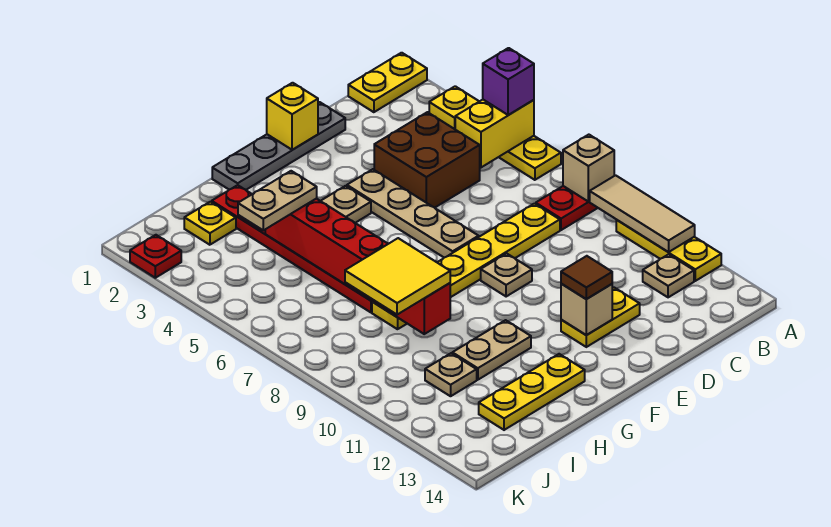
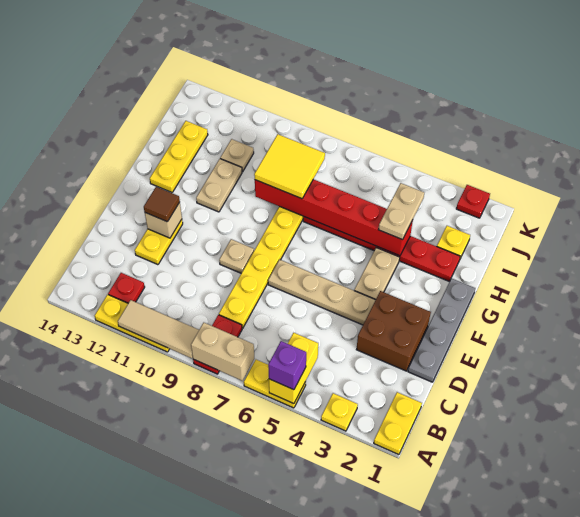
tan brick A8 level 2 -> tan brick A7:A8 level 2
tan plate B12 level 1 -> red plate B12 level 1
brown brick C4:D5 level 1 -> brown brick D2:E3 level 1
yellow brick E1 level 2 -> none

